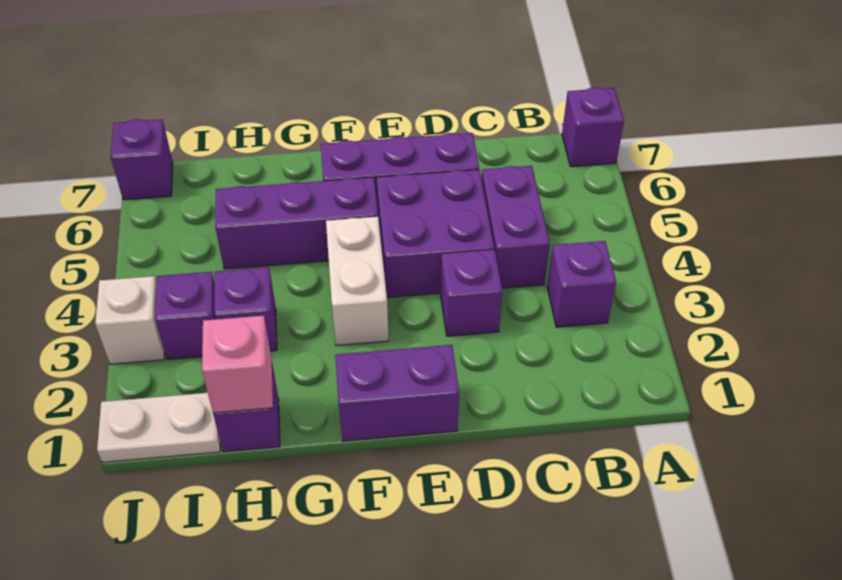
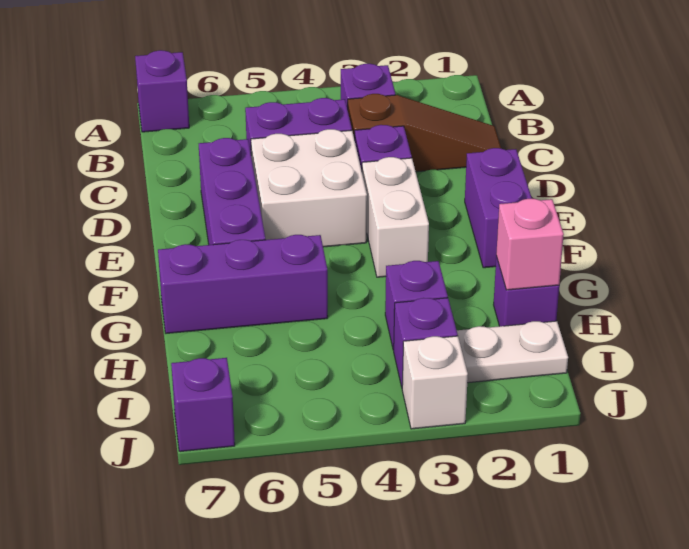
none -> brown slope C1:C3 level 1 top 3
purple brick D4:E5 level 1 -> white brick D4:E5 level 1
white brick F3:F4 level 1 -> white brick E3:F3 level 1
purple brick F5:H5 level 1 -> purple brick G5:G7 level 1
white plate I1:J1 level 1 -> white plate I1:I2 level 1

